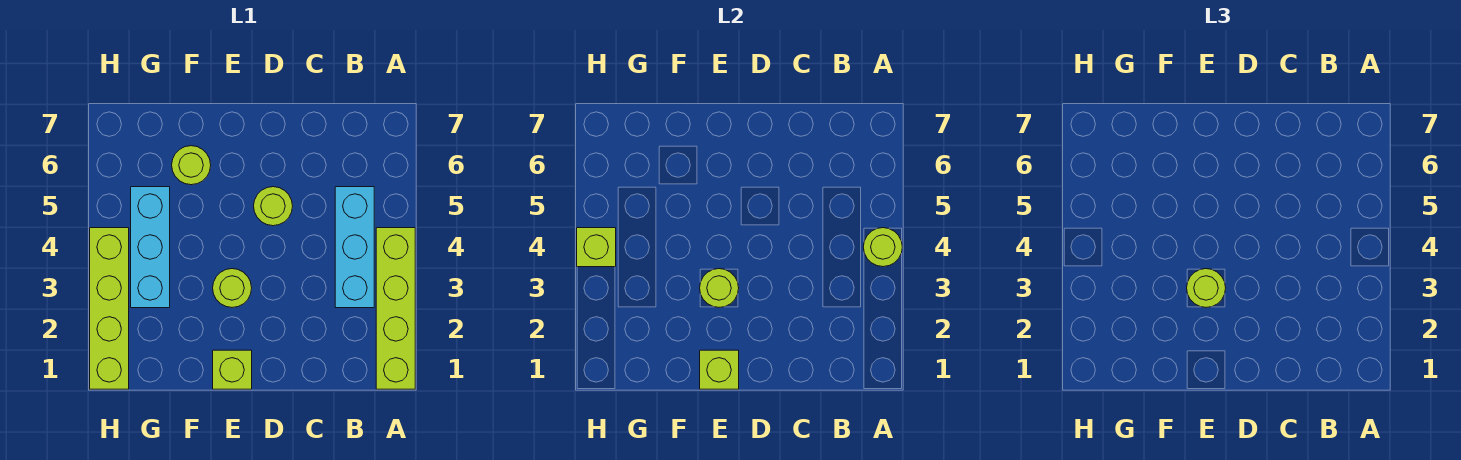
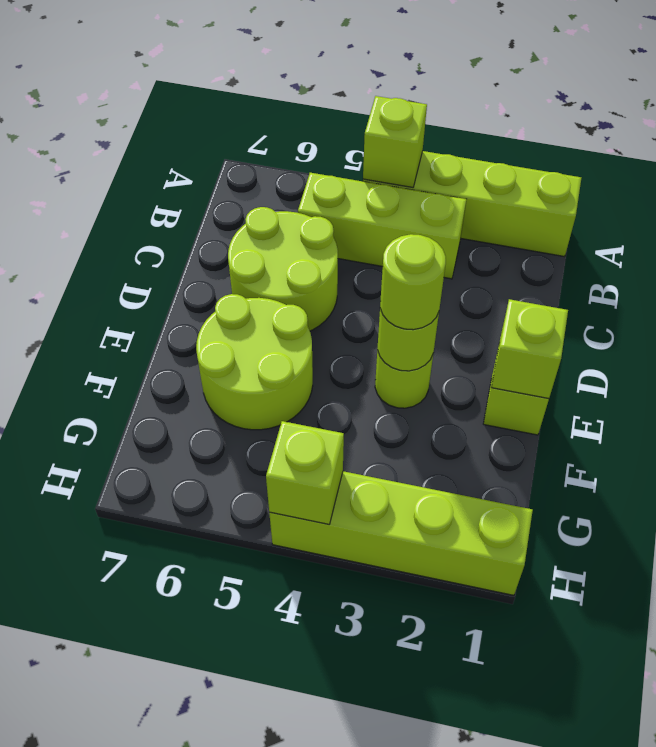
lime round brick A4 level 2 -> lime brick A4 level 2
cyan brick B3:B5 level 1 -> lime brick B3:B5 level 1
lime round brick D5 level 1 -> lime round brick C5:D6 level 1
lime round brick F6 level 1 -> lime round brick E5:F6 level 1
cyan brick G3:G5 level 1 -> none

